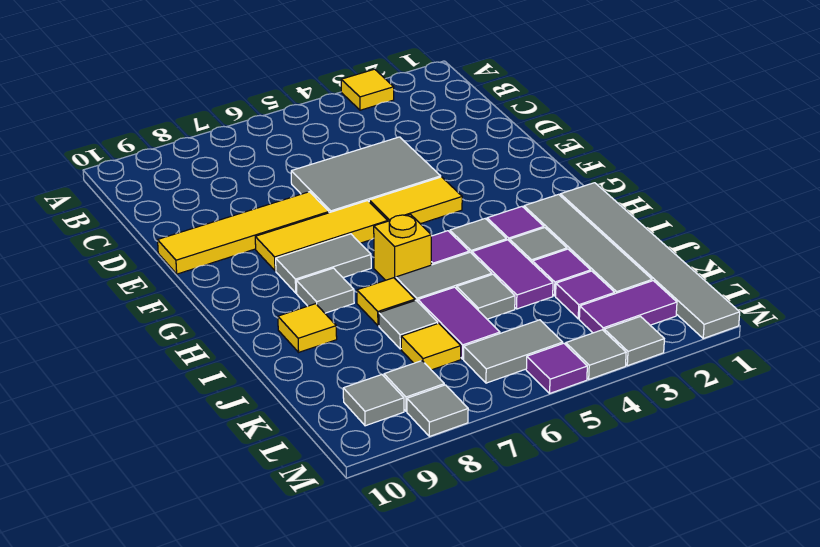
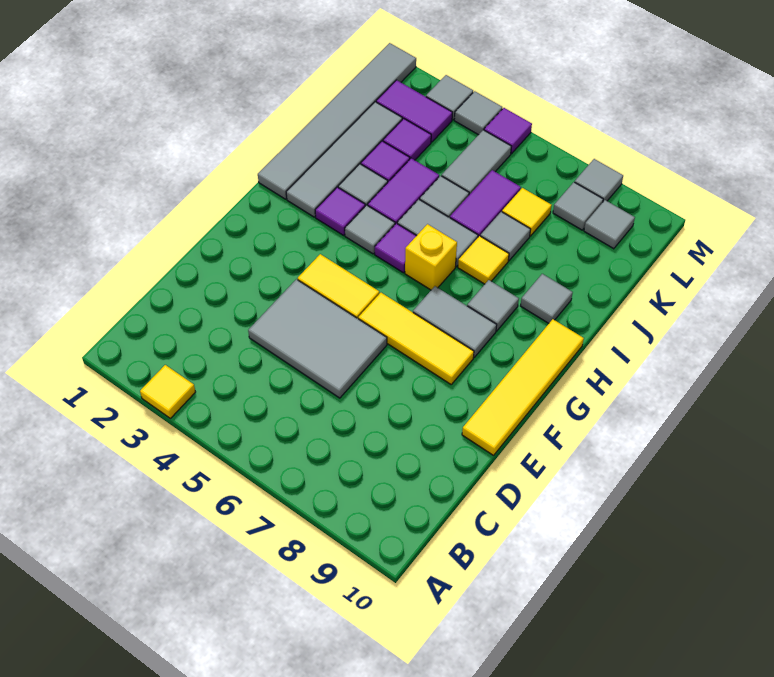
yellow tile E7:E10 level 1 -> yellow tile E10:H10 level 1
yellow tile I9 level 1 -> grey tile I9 level 1
grey tile L5:L6 level 1 -> grey tile K5:L5 level 1

